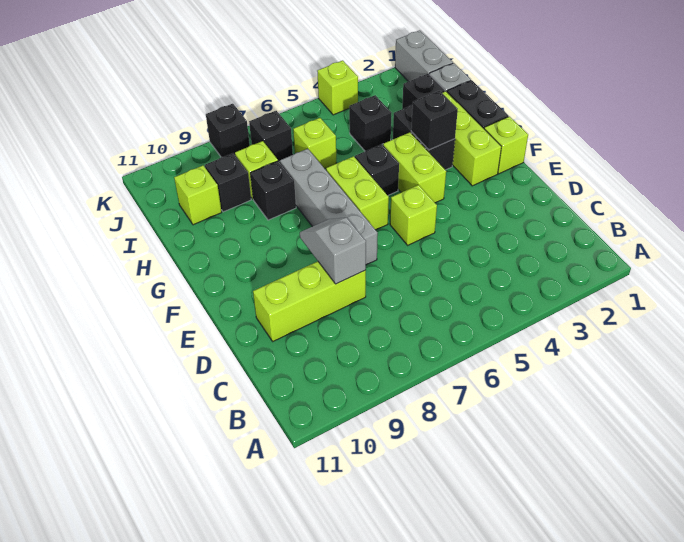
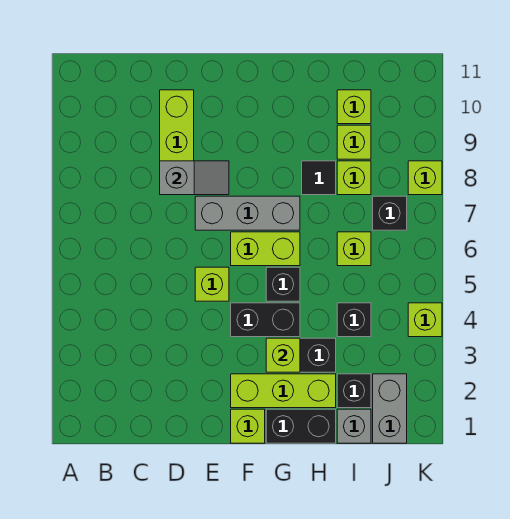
grey brick E7:H7 level 1 -> grey brick E7:G7 level 1
lime brick F4:G4 level 1 -> black brick F4:G4 level 1
black brick G3 level 2 -> lime brick G3 level 2
black brick H8 level 1 -> black tile H8 level 1
black brick I9 level 1 -> lime brick I9 level 1
grey brick J1:K1 level 1 -> grey brick J1:J2 level 1
black brick K8 level 1 -> lime brick K8 level 1

